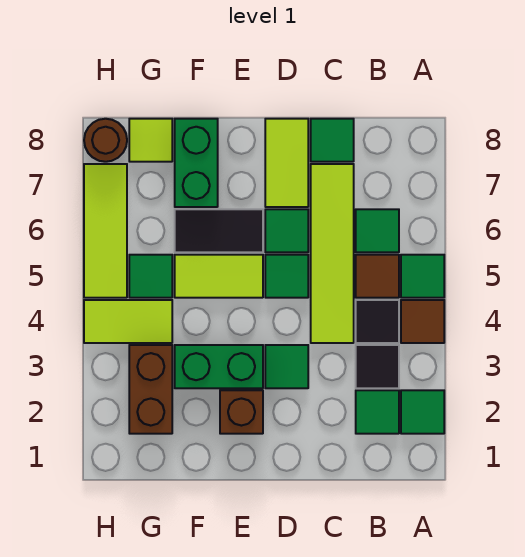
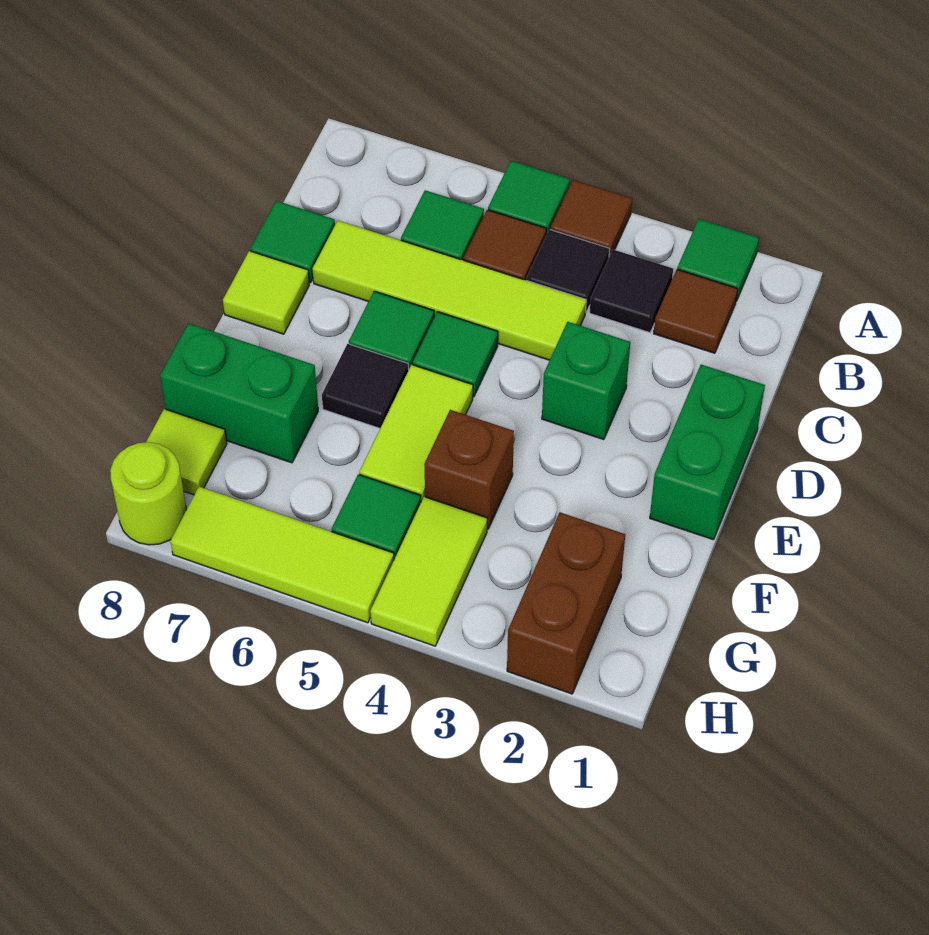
green tile B2 level 1 -> brown tile B2 level 1
green tile D3 level 1 -> green brick D3 level 1
lime tile D7:D8 level 1 -> lime tile D8 level 1
brown brick E2 level 1 -> brown brick F4 level 1
green brick E3:F3 level 1 -> green brick D1:E1 level 1
black tile E6:F6 level 1 -> black tile E6 level 1
brown brick G2:G3 level 1 -> brown brick G2:H2 level 1
brown round brick H8 level 1 -> lime round brick H8 level 1

